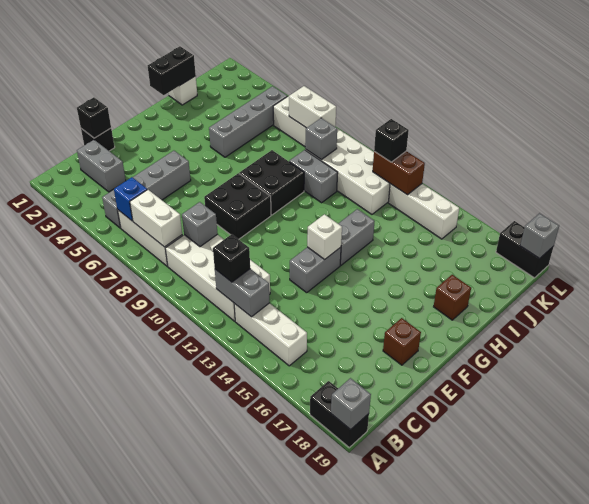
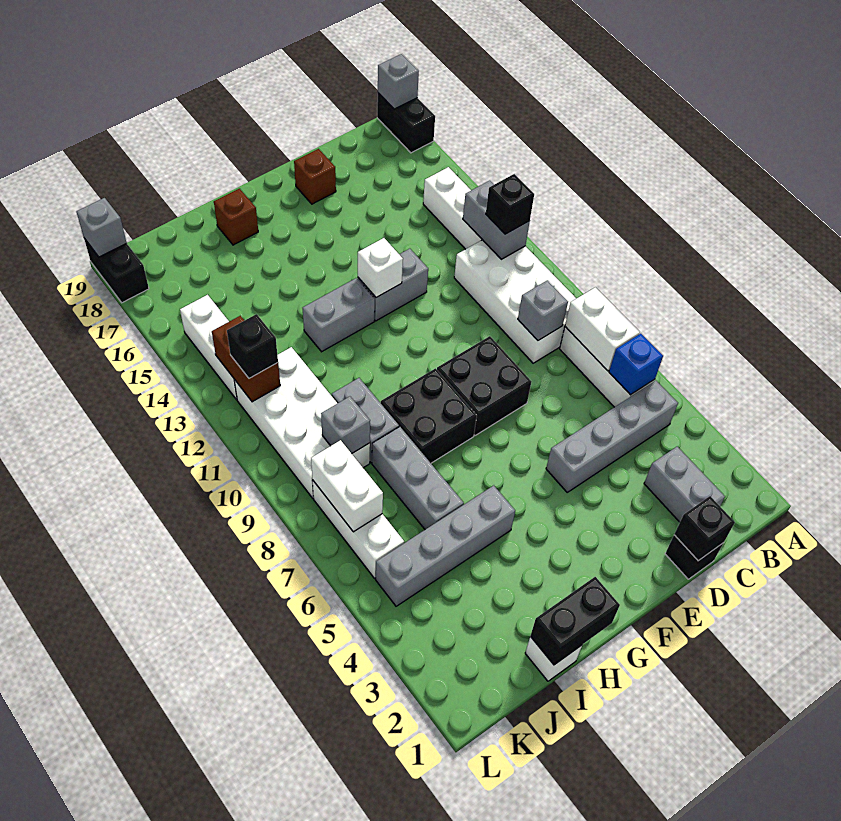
none -> grey brick I6:I8 level 1

